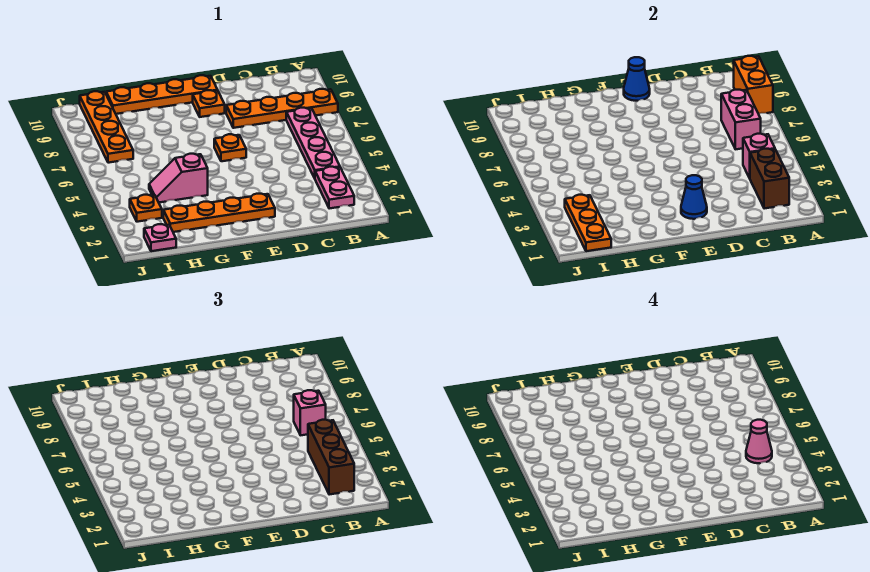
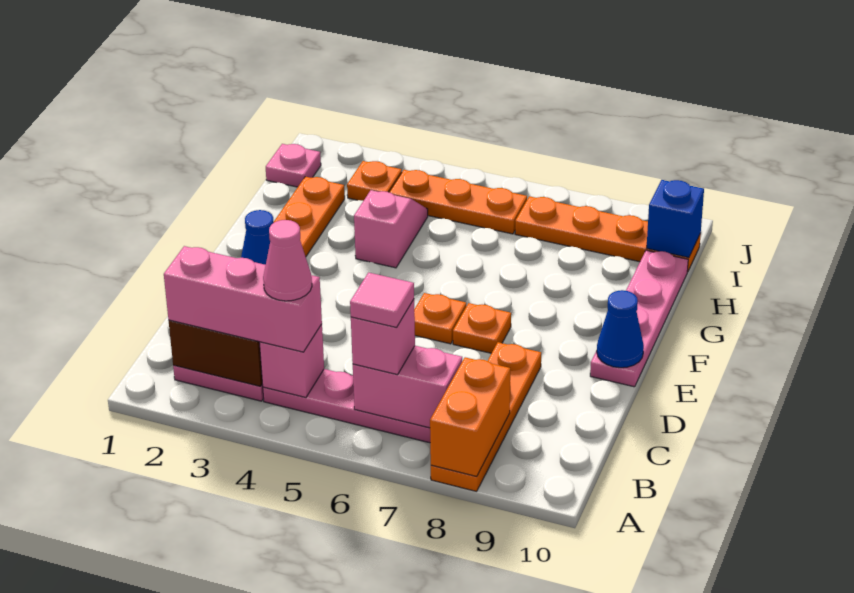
orange brick A8:A9 level 2 -> orange brick A8:B8 level 2
brown brick B2:B4 level 3 -> pink brick B2:B4 level 3
none -> pink tile B6 level 4
orange plate E9 level 1 -> orange plate E7 level 1
orange plate E10:H10 level 1 -> pink plate E10:H10 level 1
orange plate I1:I3 level 2 -> orange plate I4:I6 level 1
none -> blue brick I10 level 2

